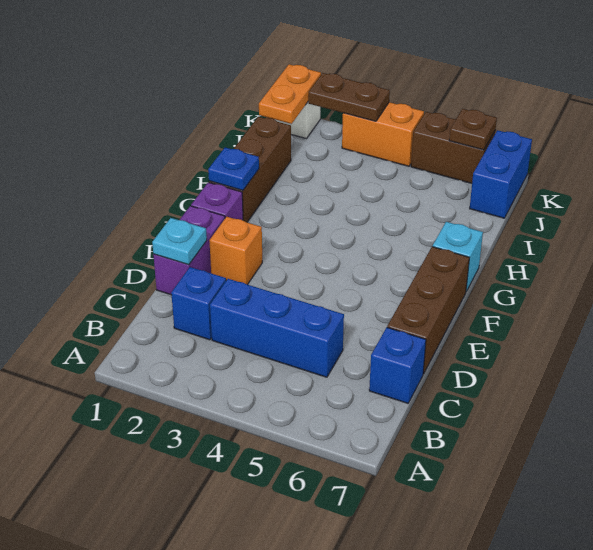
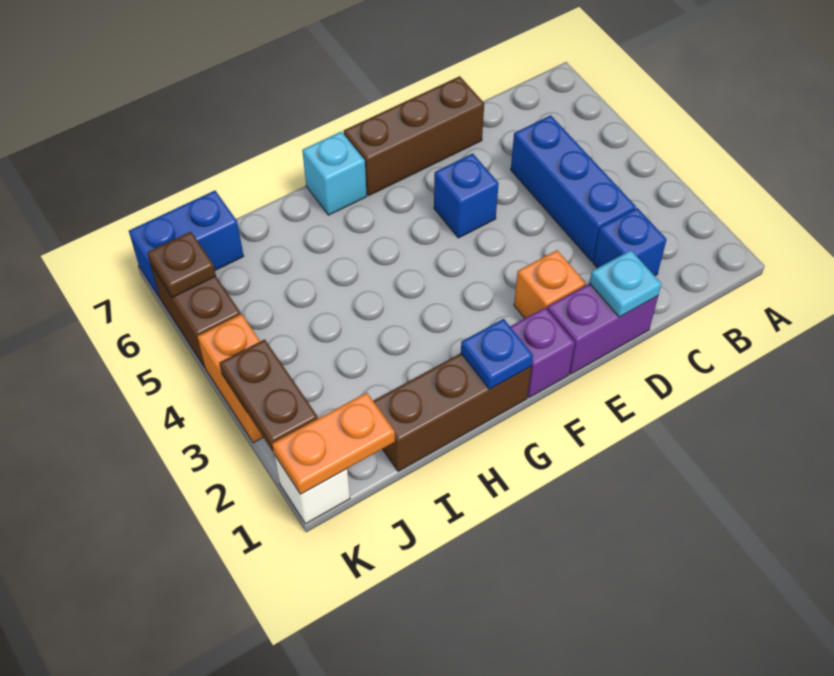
blue brick C7 level 1 -> blue brick E5 level 1

